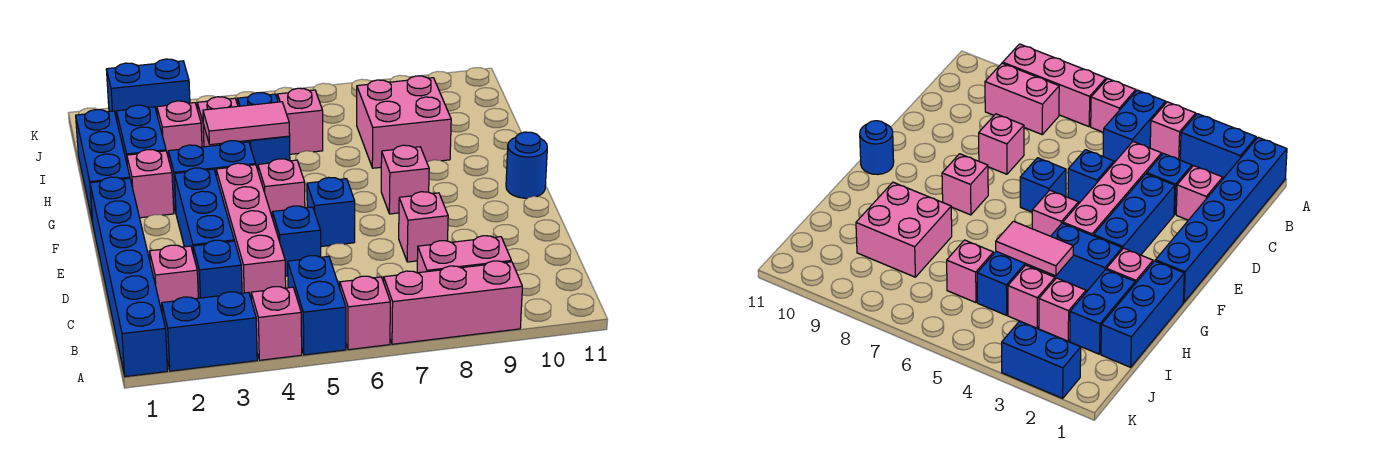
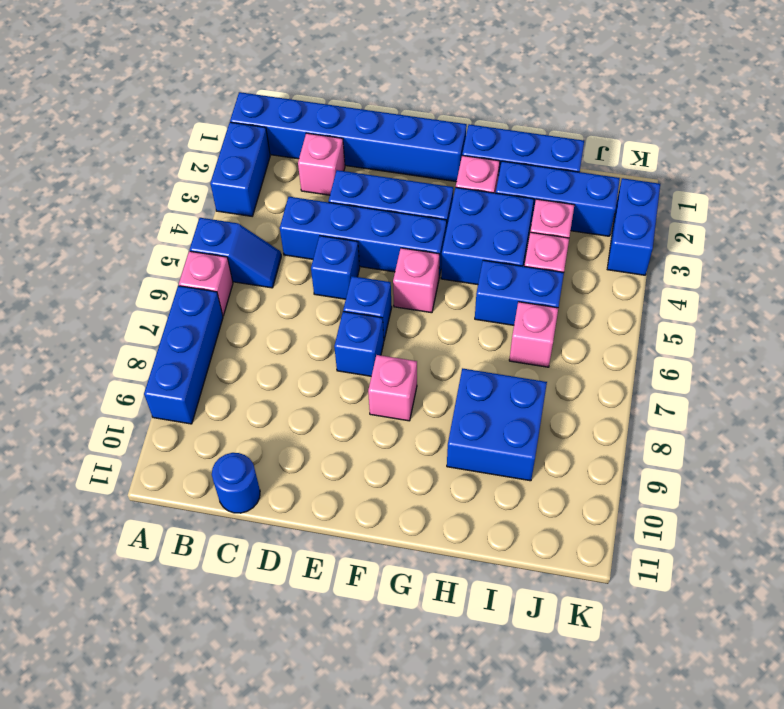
pink brick A4 level 1 -> none
blue brick A5:B5 level 1 -> blue slope A5:B5 level 1 top A
pink brick A7:A9 level 1 -> blue brick A7:A9 level 1
pink brick B8:B9 level 1 -> none
blue brick C3 level 1 -> blue brick E7 level 1
pink brick C4:F4 level 1 -> blue brick C4:F4 level 1
pink brick D8 level 1 -> none
blue round brick F11 level 1 -> blue round brick C11 level 1
blue brick G3:G4 level 1 -> blue brick G3:H4 level 1
blue brick H2:I2 level 1 -> blue brick H2:J2 level 1
pink tile H4:H5 level 2 -> none
pink brick H8:I9 level 1 -> blue brick H8:I9 level 1

